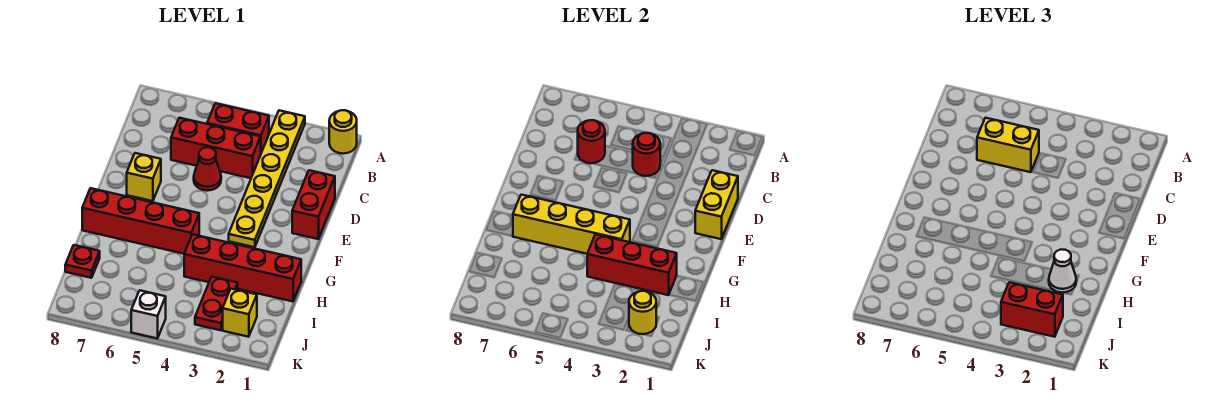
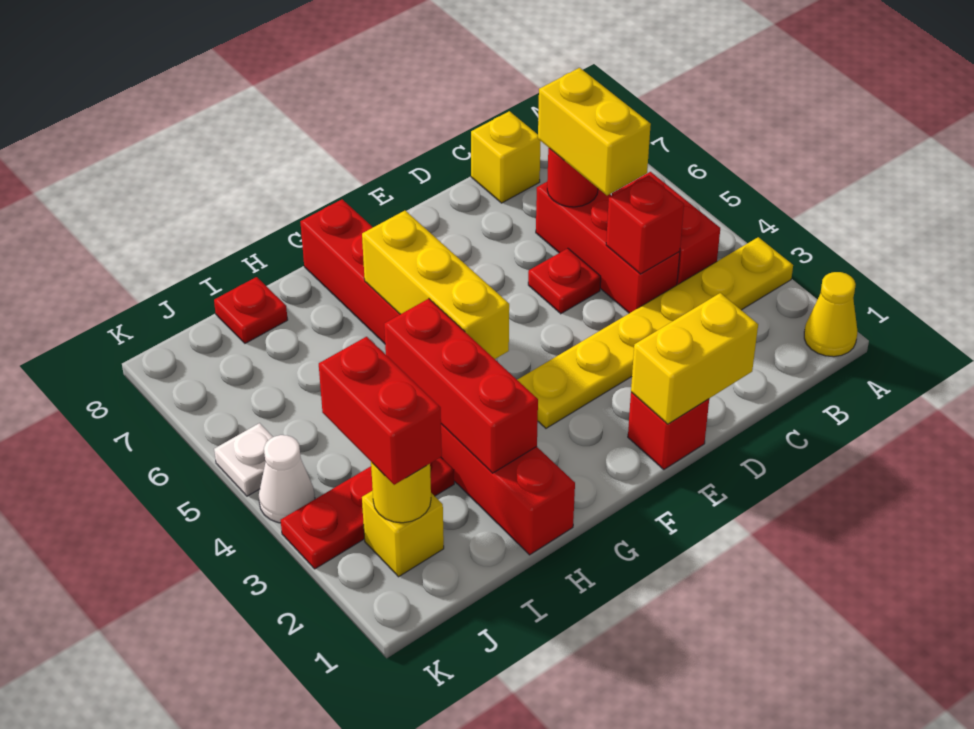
yellow round brick A1 level 1 -> yellow cone A1 level 1
red round brick C4 level 2 -> red brick C4 level 2
red brick D1:E1 level 1 -> red brick E1 level 1
red cone D5 level 1 -> red plate D5 level 1
yellow brick E7 level 1 -> yellow brick C8 level 1
yellow brick G4:G7 level 2 -> yellow brick G4:G6 level 2
white cone H2 level 3 -> white cone K4 level 1
red plate I3:J3 level 1 -> red plate I3:K3 level 1
white brick K5 level 1 -> white plate K5 level 1

